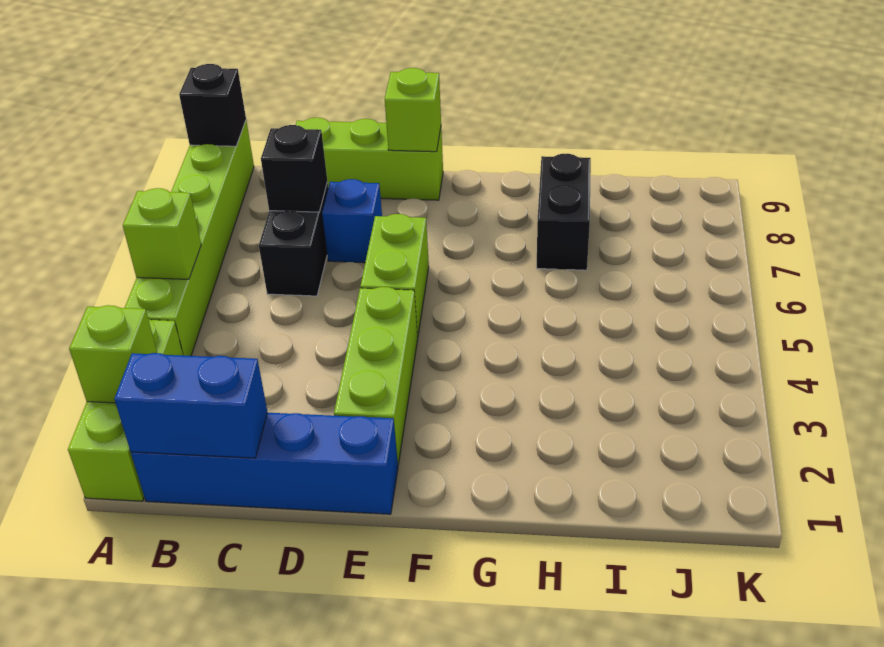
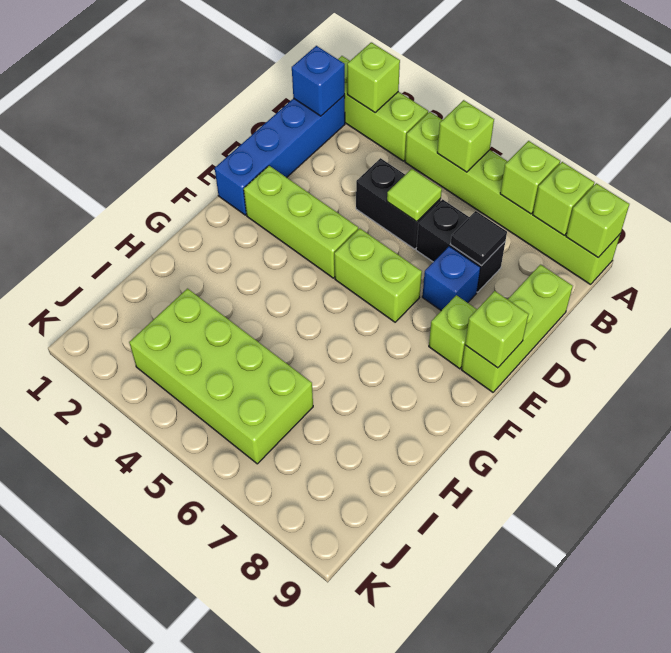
none -> lime brick A7 level 2
none -> lime brick A8 level 2
black brick A9 level 2 -> lime brick A9 level 2
blue brick B1:C1 level 2 -> blue brick B1 level 2
none -> lime tile C5 level 2
black brick C7 level 2 -> black tile C7 level 2
none -> lime brick E8 level 1
black brick H7:H8 level 1 -> black brick C4:C5 level 1
none -> lime brick I3:J6 level 1

